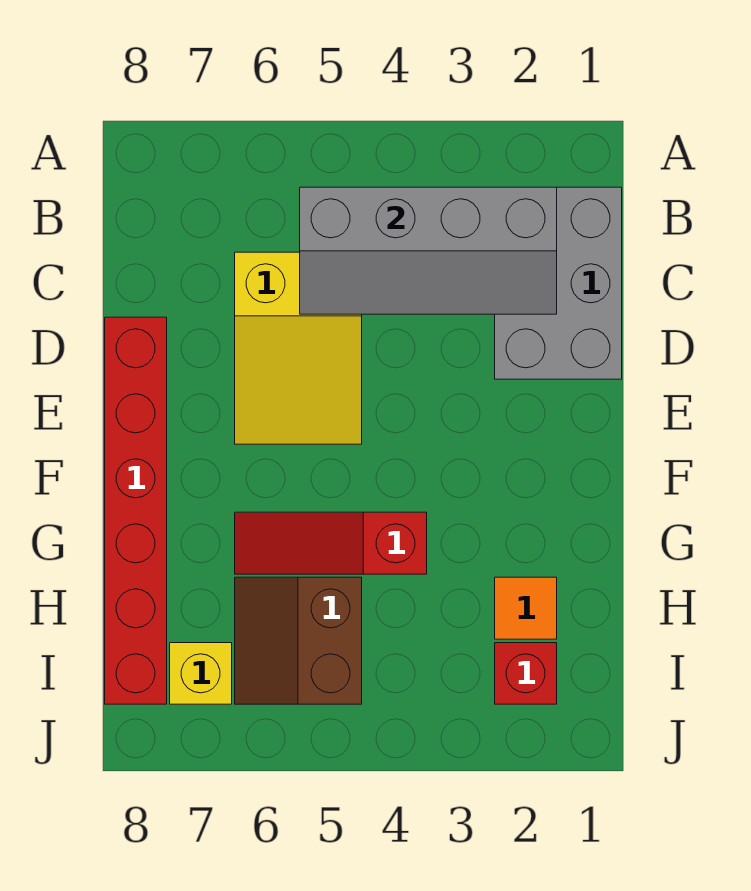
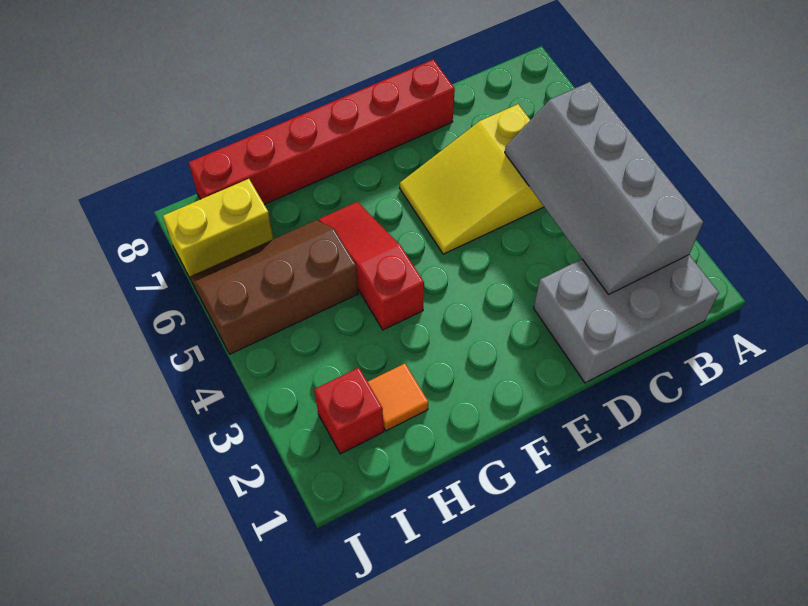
brown slope H5:I6 level 1 top 5 -> brown slope H5:J6 level 1 top 5
yellow brick I7 level 1 -> yellow brick I7:J7 level 1

